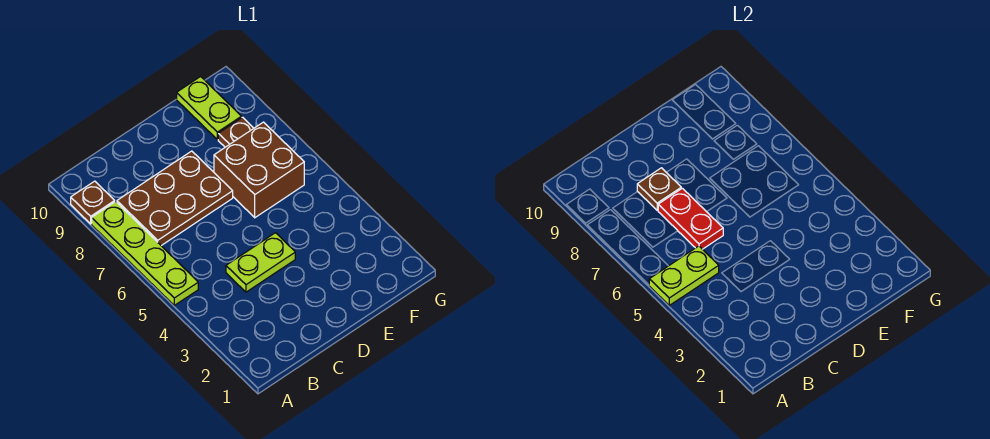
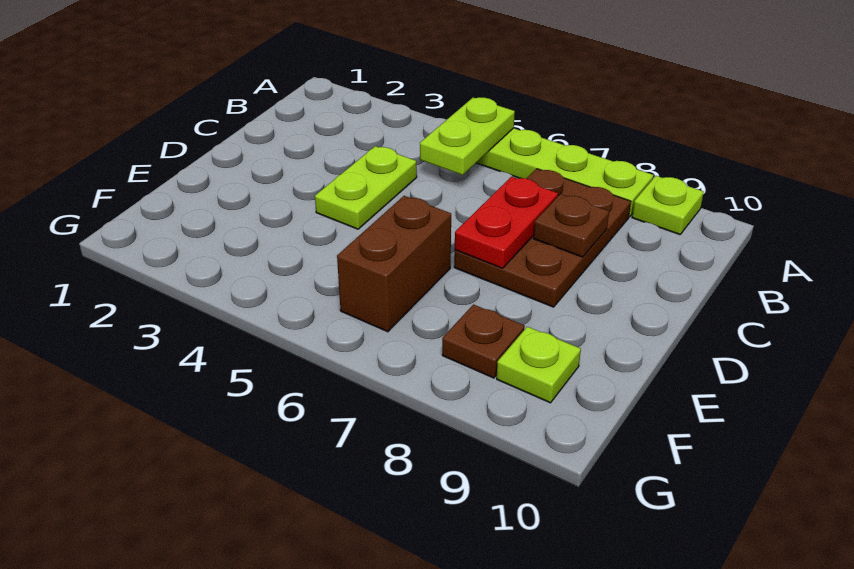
brown plate A9 level 1 -> lime plate A9 level 1
red plate C6:C7 level 2 -> red plate C7:D7 level 2
brown brick E6:F7 level 1 -> brown brick E6:F6 level 1
lime plate F9:F10 level 1 -> lime plate F9 level 1

